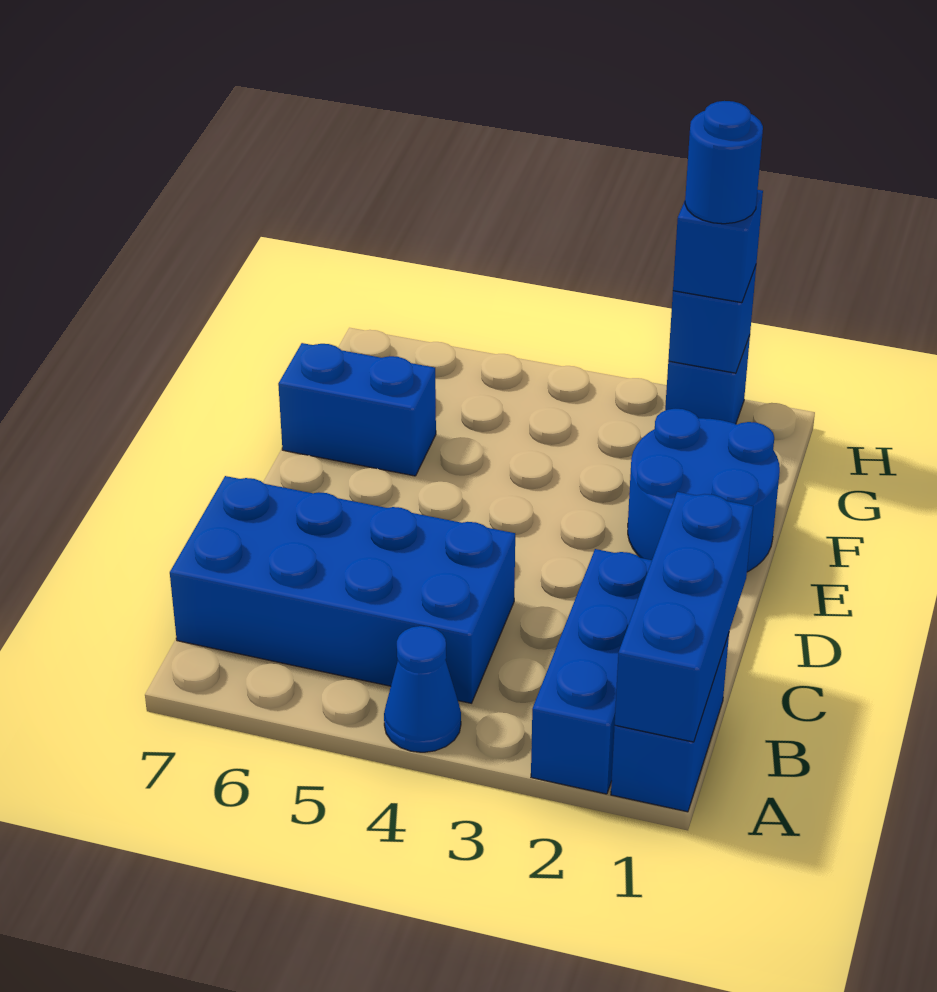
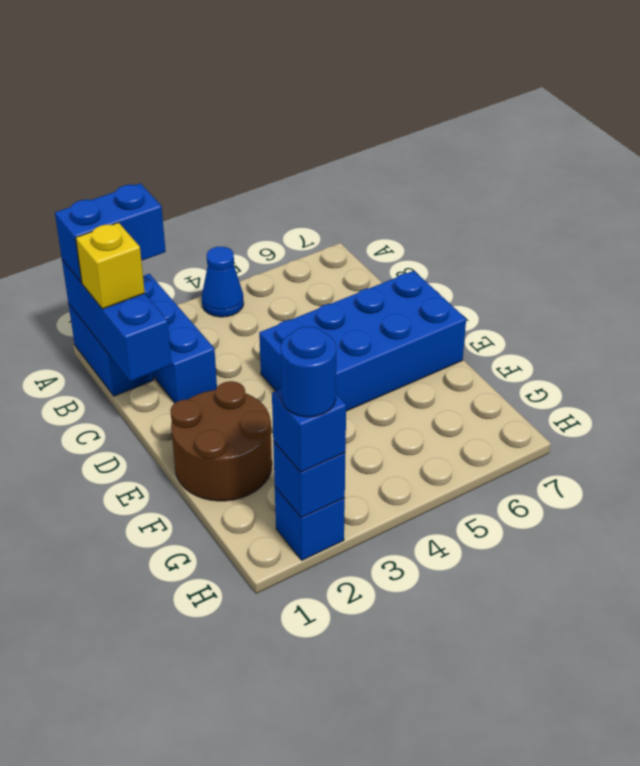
none -> yellow brick B1 level 3
blue brick B4:C7 level 1 -> blue brick D4:E7 level 1
blue round brick E1:F2 level 1 -> brown round brick E1:F2 level 1
blue brick F6:F7 level 1 -> blue brick A1:A2 level 3

